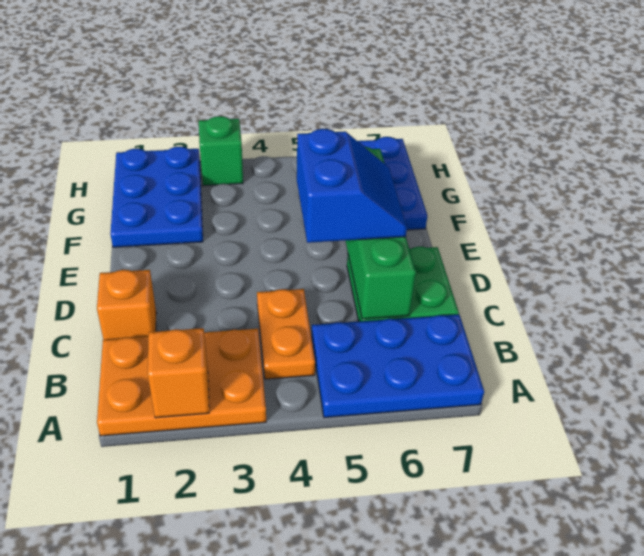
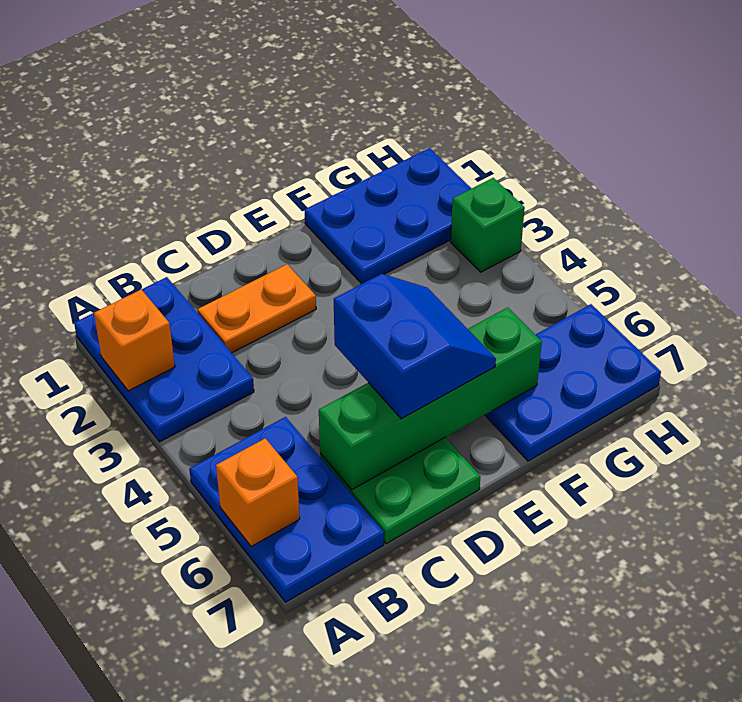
orange plate A1:B3 level 1 -> blue plate A1:B3 level 1
orange plate B4:C4 level 1 -> orange plate C2:D2 level 1
orange brick C1 level 1 -> orange brick A6 level 2
blue slope D5:E6 level 3 top 5 -> blue slope D5:E6 level 3 top D

